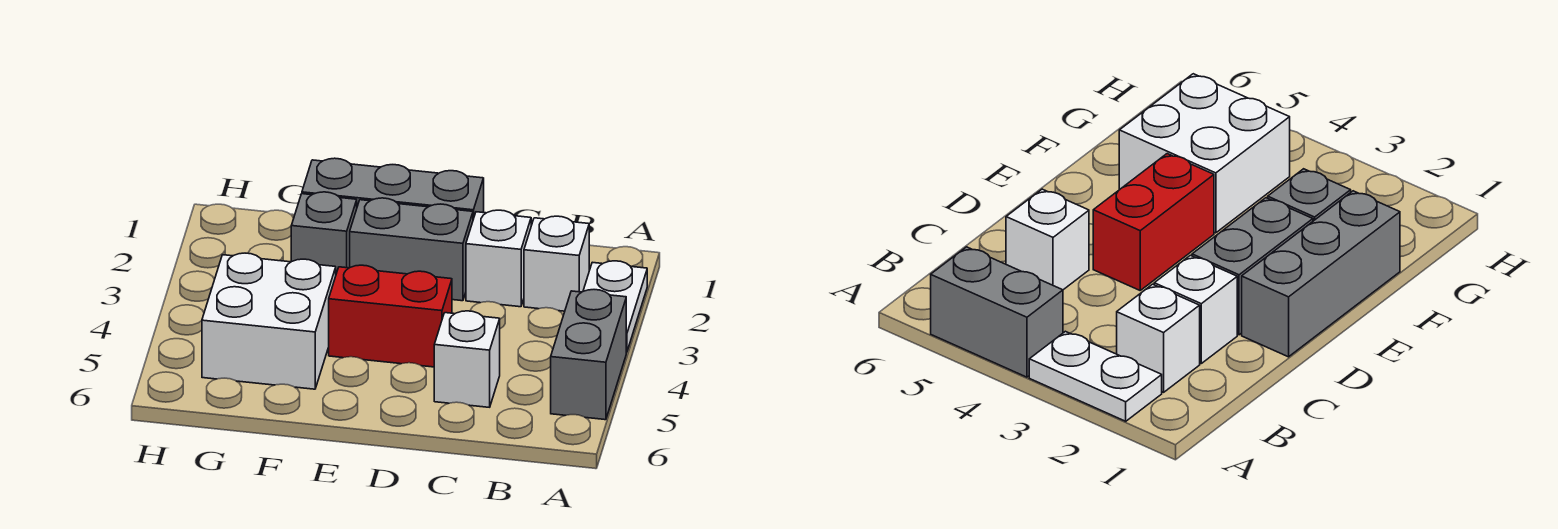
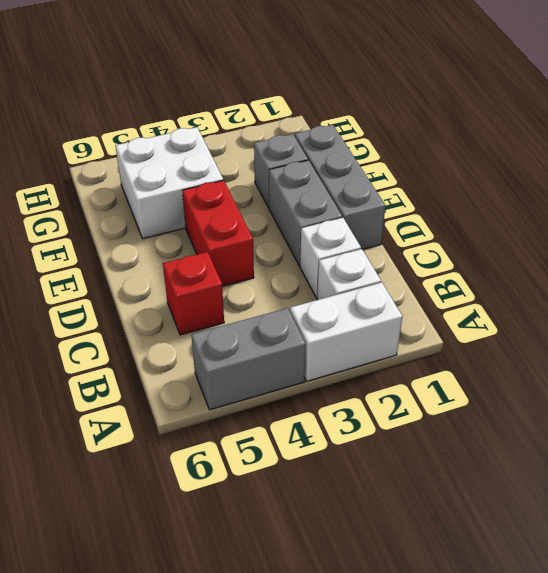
white plate A2:A3 level 1 -> white brick A2:A3 level 1
white brick C5 level 1 -> red brick C5 level 1

